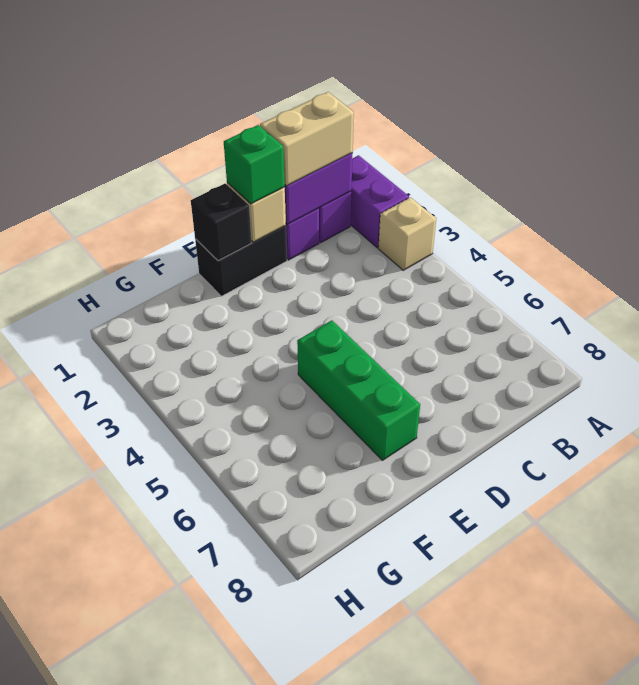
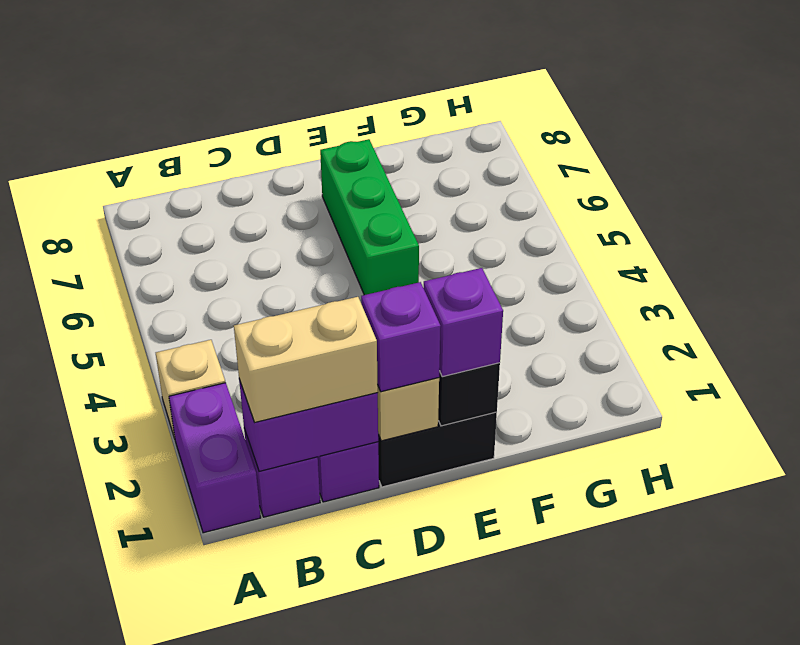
green brick D1 level 3 -> purple brick D1 level 3
none -> purple brick E1 level 3

